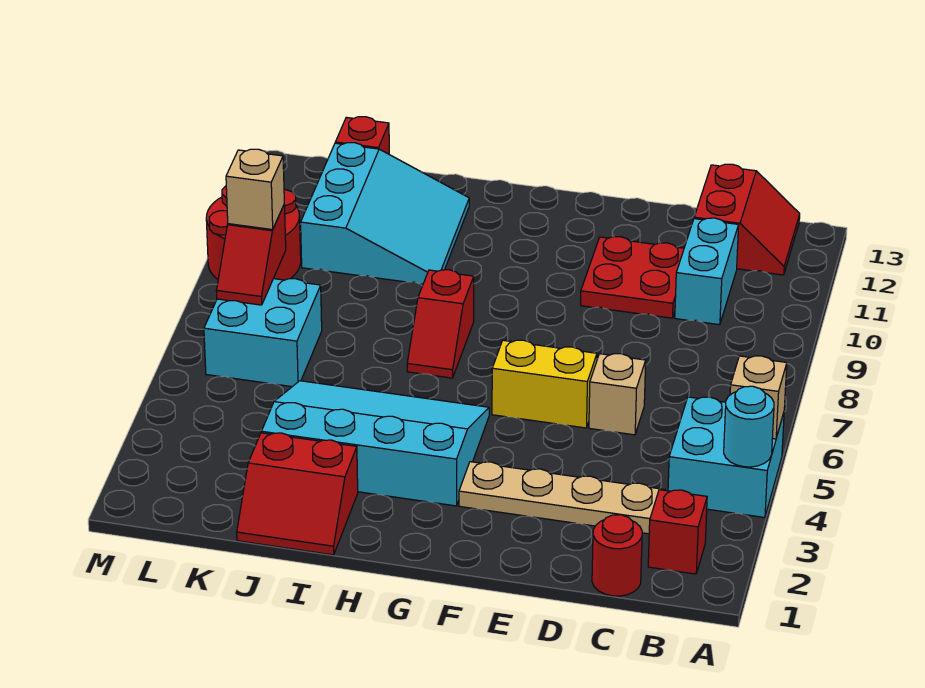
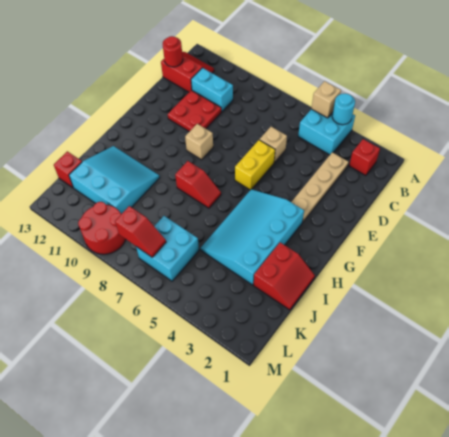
red round brick C1 level 1 -> red round brick C13 level 2
tan brick L8 level 3 -> tan brick F9 level 1

